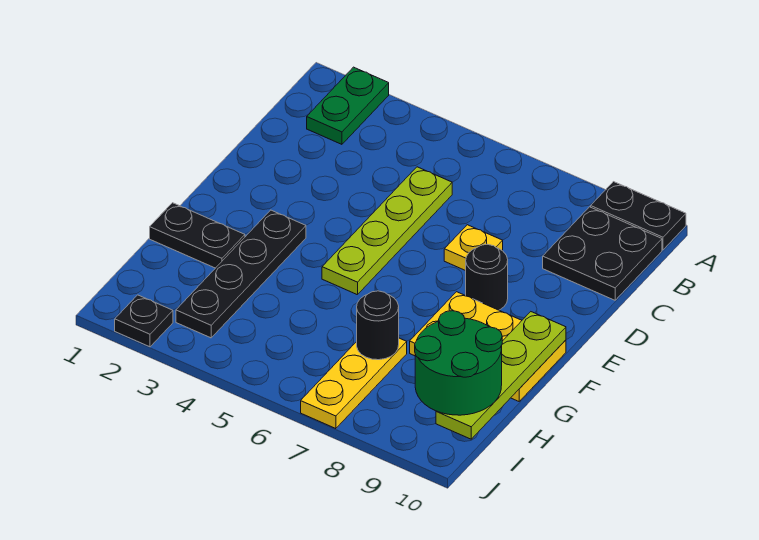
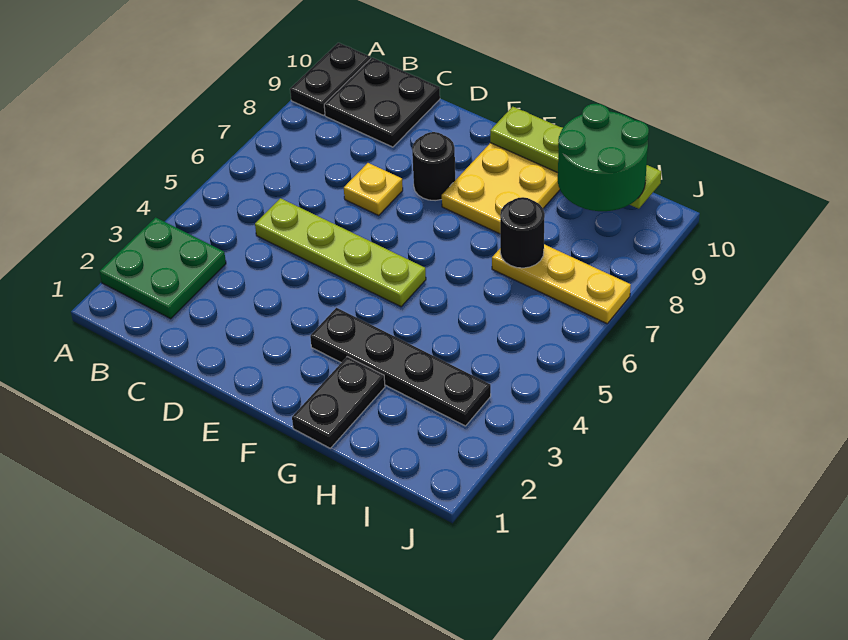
green plate A2:B2 level 1 -> green plate A2:B3 level 1
black plate J2 level 1 -> none

